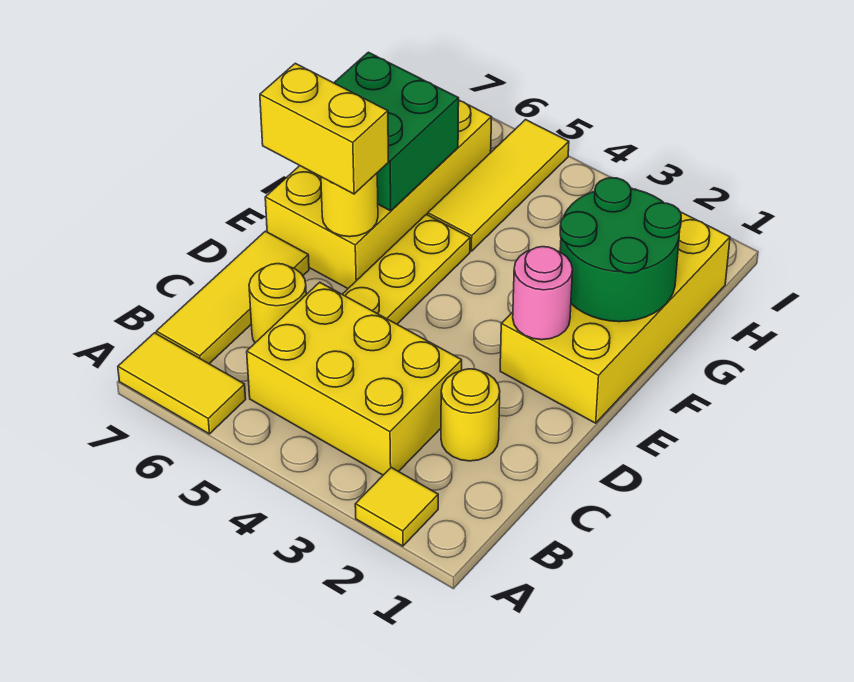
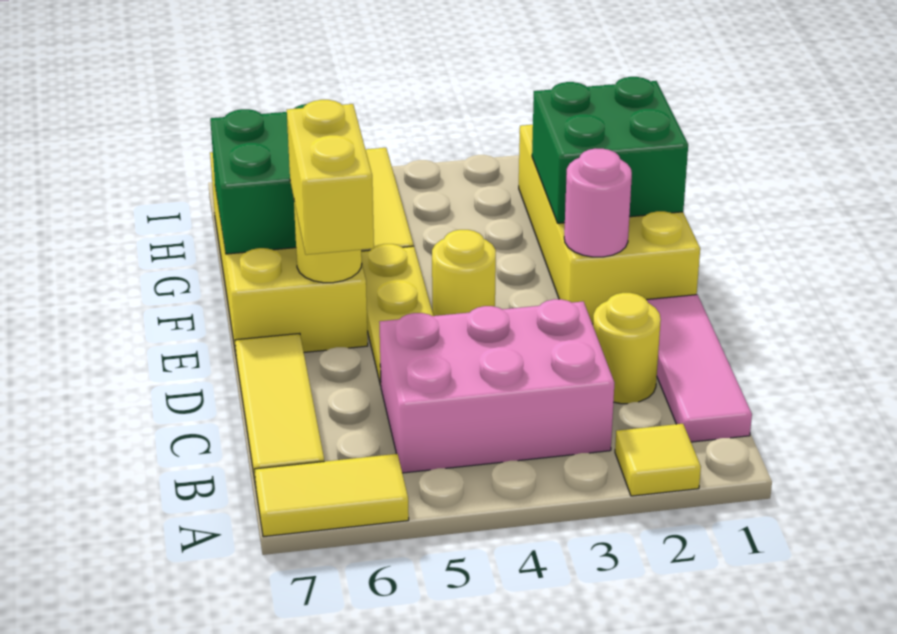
none -> pink tile B1:D1 level 1
yellow brick B3:C5 level 1 -> pink brick B3:C5 level 1
yellow round brick C6 level 1 -> yellow round brick E4 level 1
yellow brick E6:E7 level 3 -> yellow brick D6:E6 level 3
green round brick F1:G2 level 2 -> green brick F1:G2 level 2

